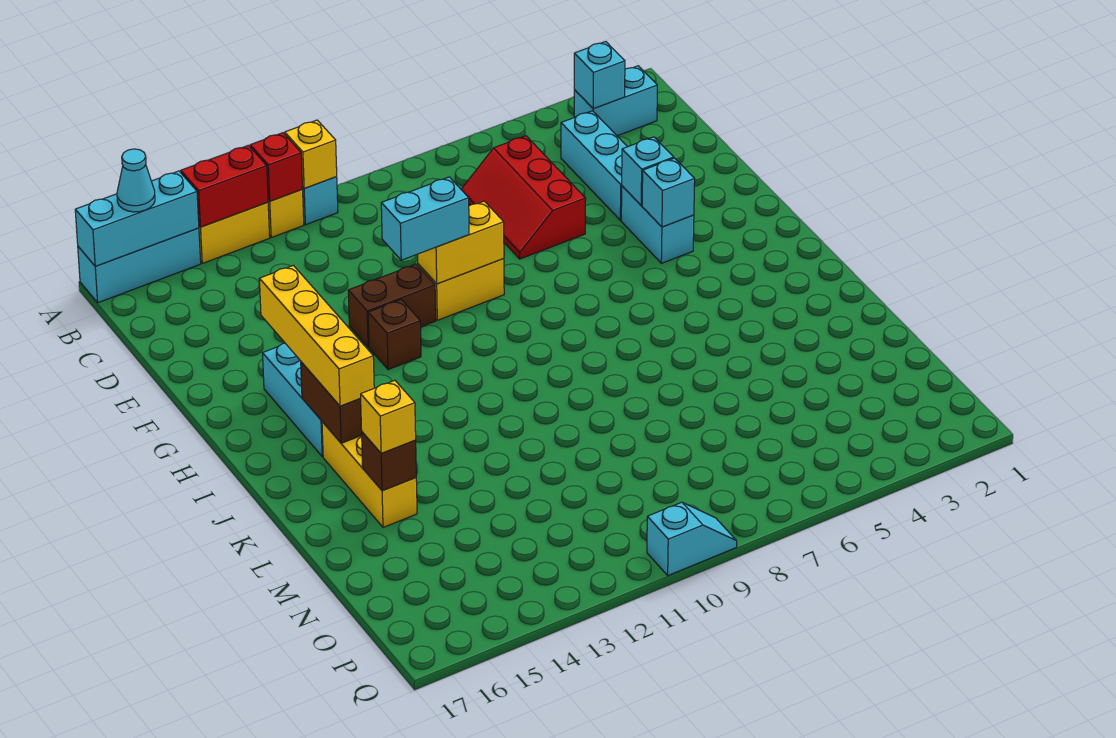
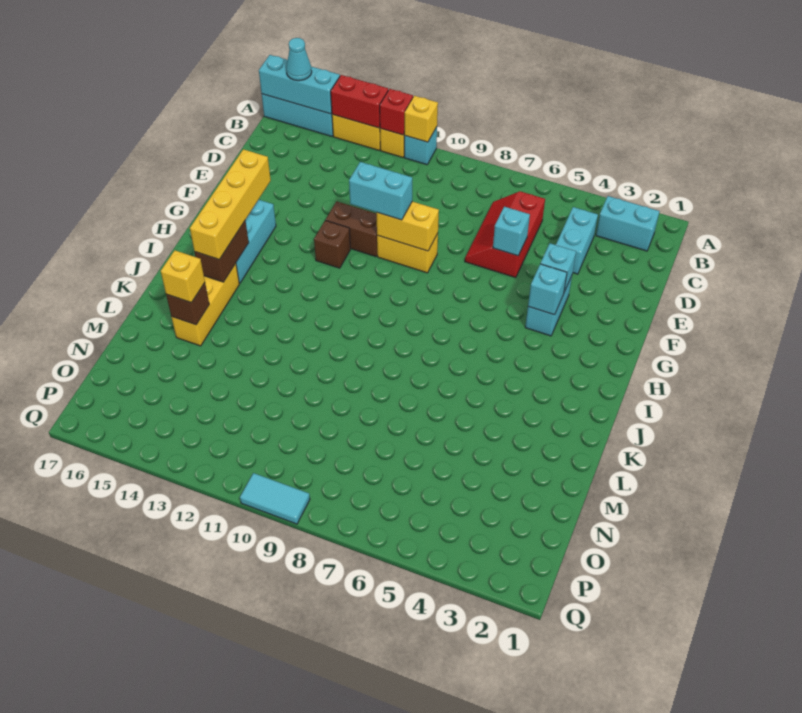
cyan brick B3 level 2 -> cyan brick E6 level 2
cyan brick C4:E4 level 1 -> cyan brick C4:D4 level 1
cyan slope Q9:Q10 level 1 top 10 -> cyan tile Q9:Q10 level 1

